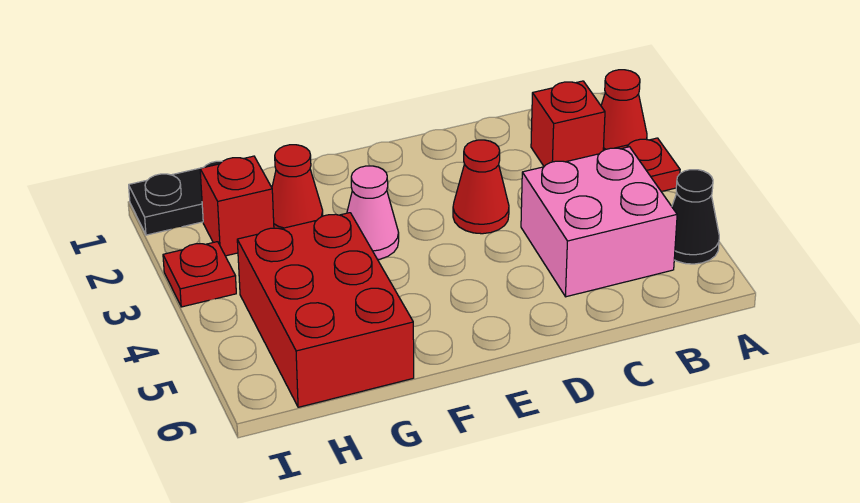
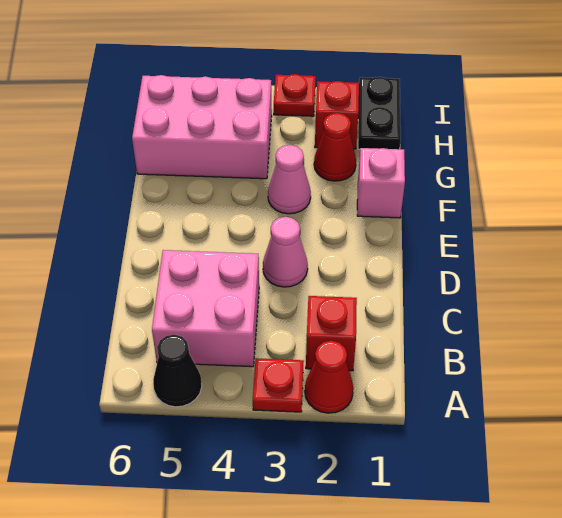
red cone D3 level 1 -> pink cone D3 level 1
none -> pink brick F1 level 1
red brick G4:H6 level 1 -> pink brick G4:H6 level 1

